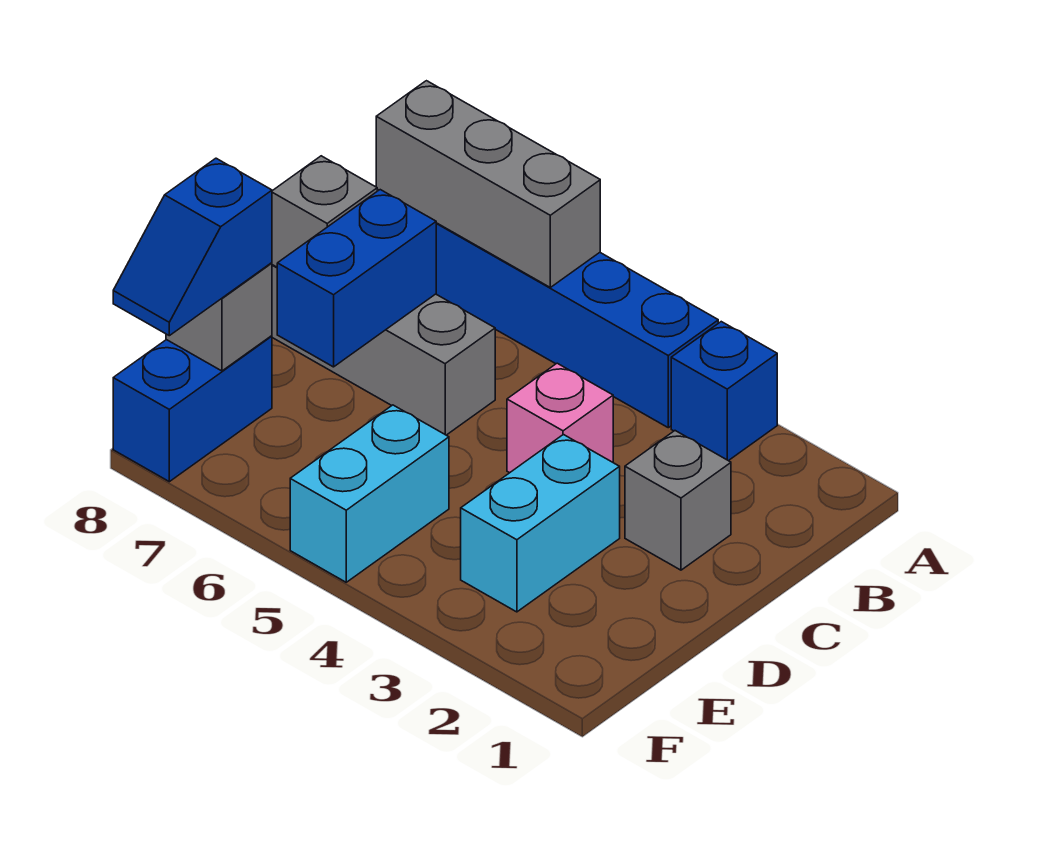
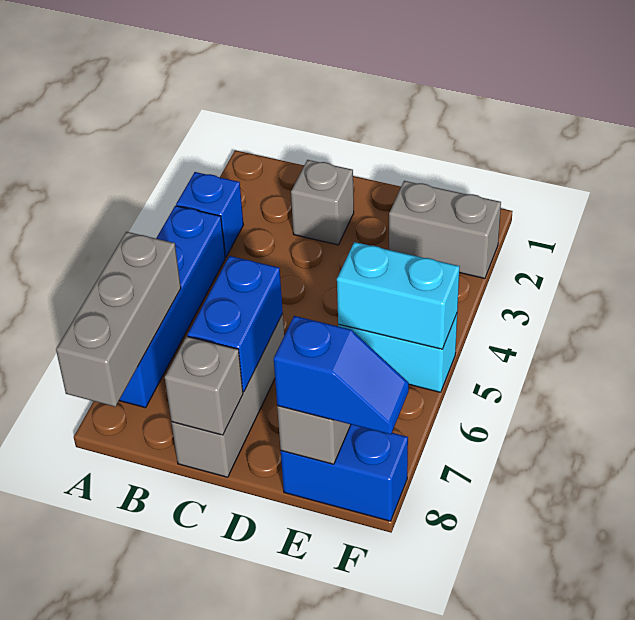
pink brick C4 level 1 -> none
blue brick C7:D7 level 2 -> blue brick C6:C7 level 2
cyan brick D3:E3 level 1 -> cyan brick E5:F5 level 2
none -> grey brick E2:F2 level 1

